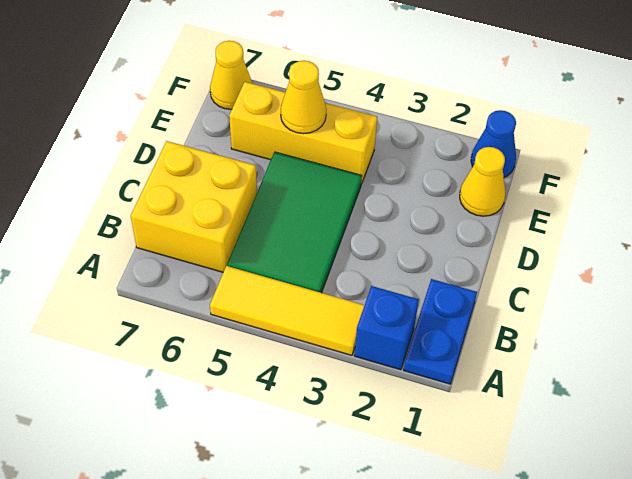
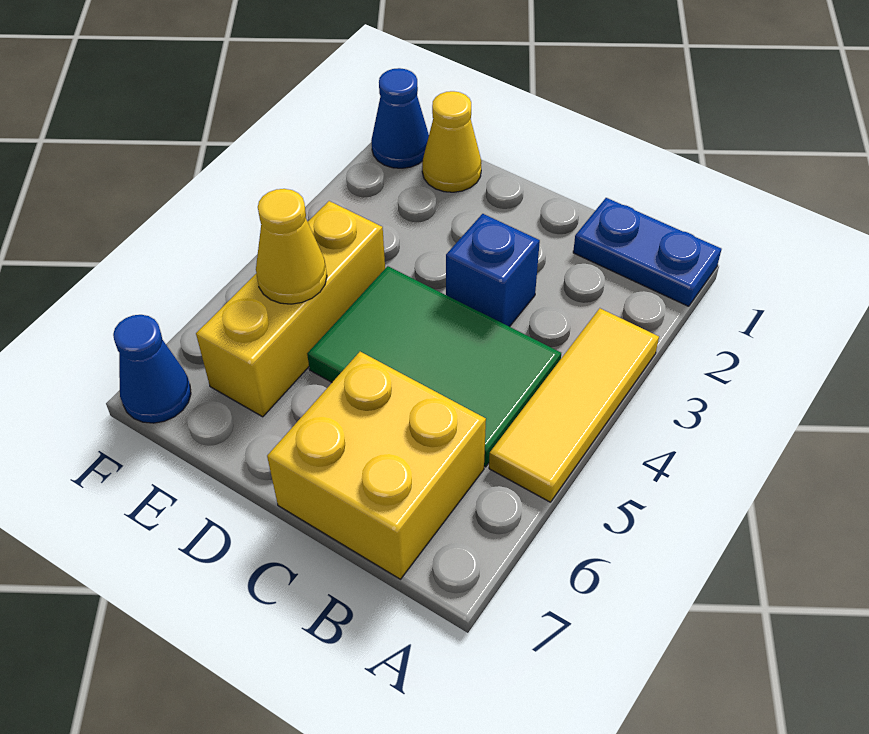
blue brick A2 level 1 -> blue brick C3 level 1
yellow cone F7 level 1 -> blue cone F7 level 1

